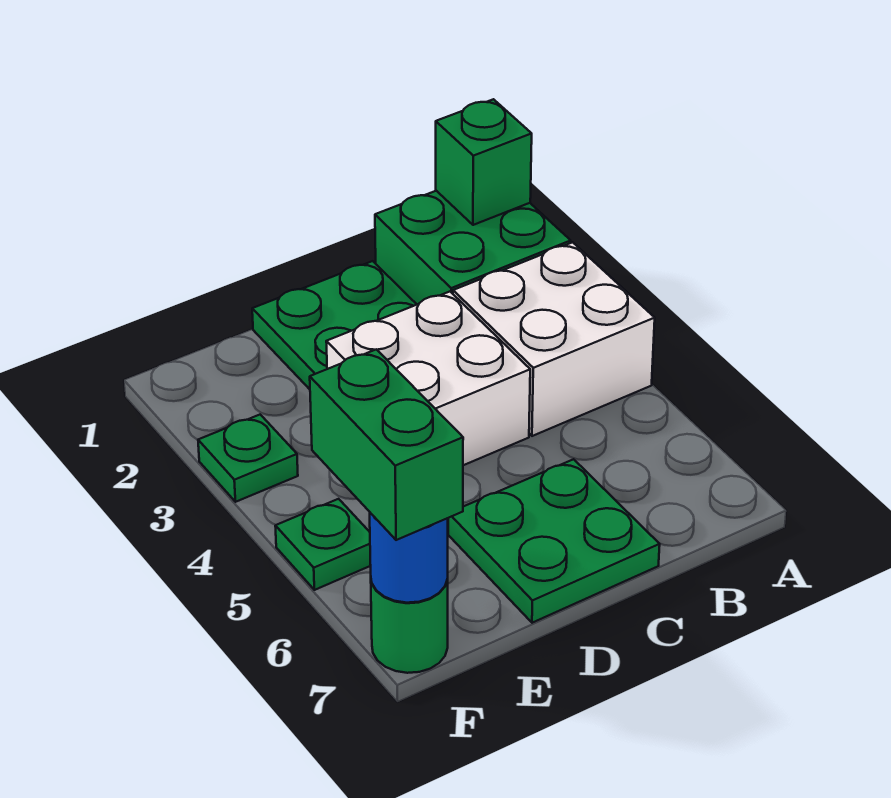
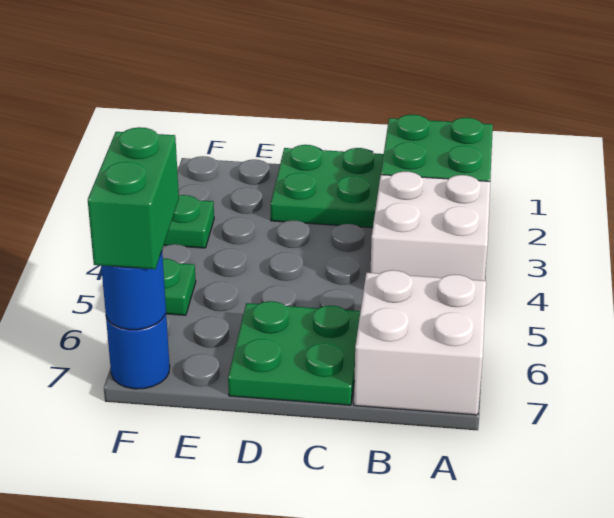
green brick A1 level 2 -> none
white brick C3:D4 level 1 -> white brick A6:B7 level 1
green round brick F7 level 1 -> blue round brick F7 level 1

